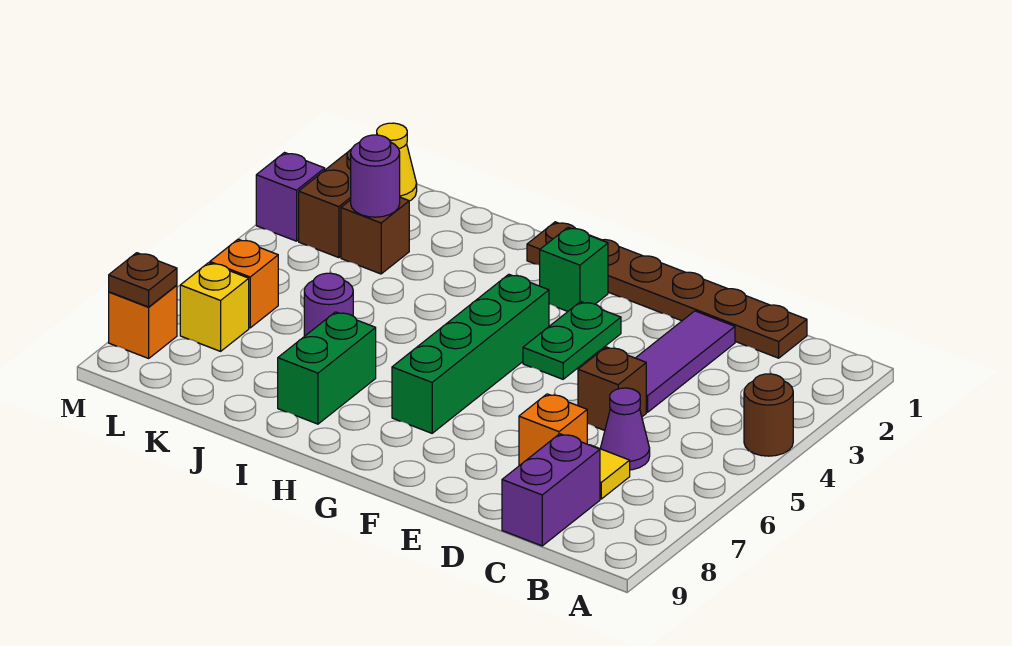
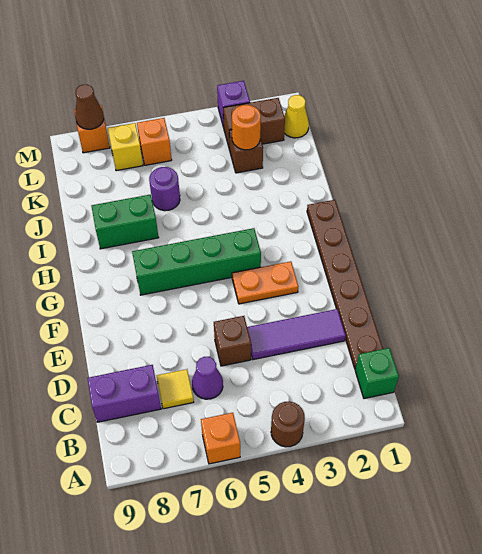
orange brick D7 level 1 -> orange brick A6 level 1
green plate F3:F4 level 1 -> orange plate F3:F4 level 1
green brick G2 level 1 -> green brick B1 level 1
purple round brick K3 level 2 -> orange round brick K3 level 2
brown plate M8 level 2 -> brown cone M8 level 2

